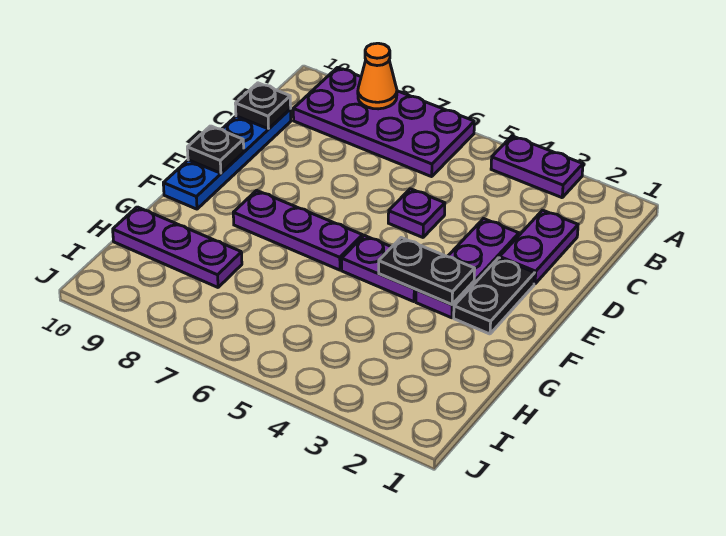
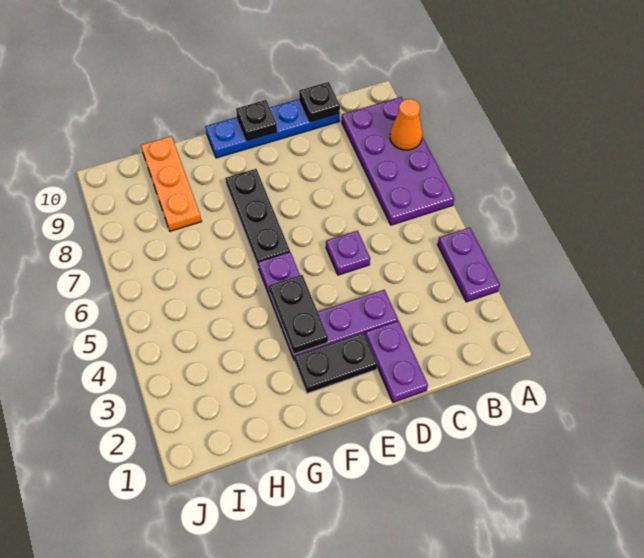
purple plate C2:D2 level 1 -> purple plate D1:D2 level 1
purple plate F6:F8 level 1 -> black plate F6:F8 level 1
purple plate H8:H10 level 1 -> orange plate H8:H10 level 1

